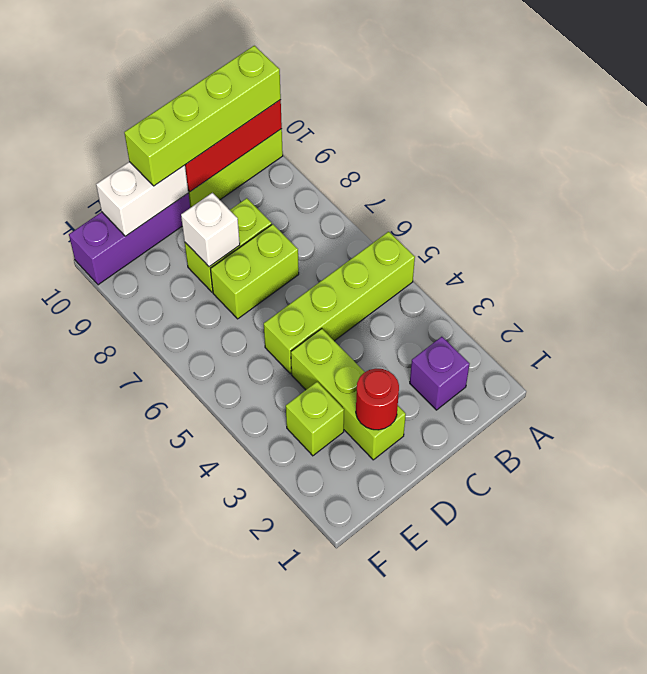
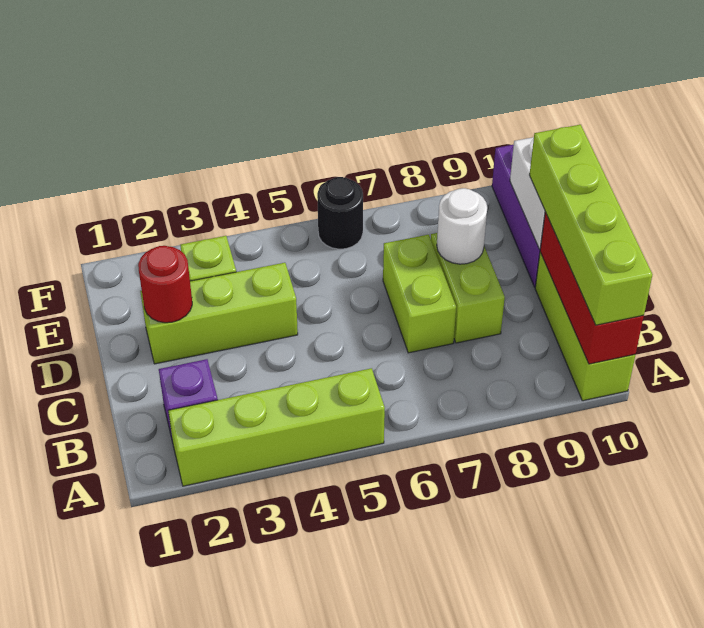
lime brick A5:D5 level 1 -> lime brick A2:A5 level 1
white brick D8 level 2 -> white round brick D8 level 2
none -> black round brick F6 level 1

